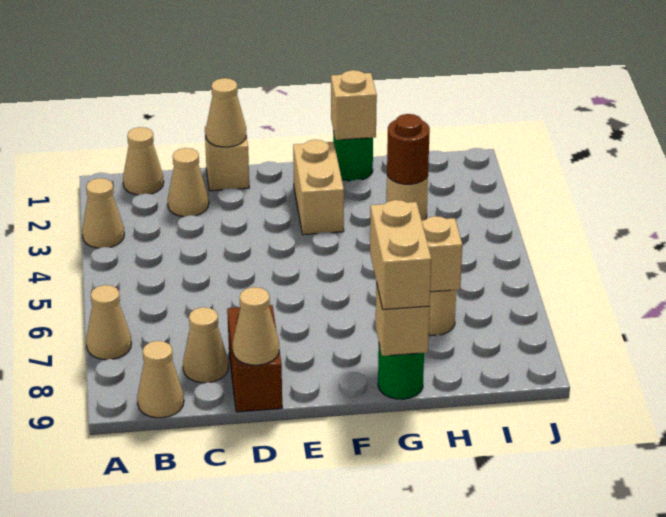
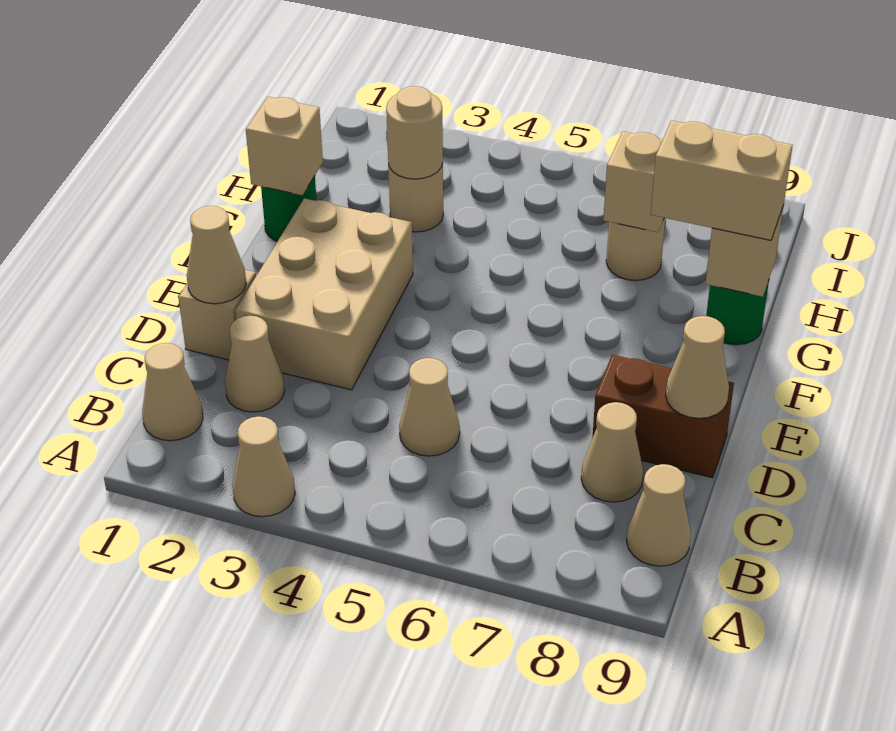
tan cone A7 level 1 -> tan cone C5 level 1
tan brick F2:F3 level 1 -> tan brick D2:F3 level 1
brown round brick H3 level 2 -> tan round brick H3 level 2

